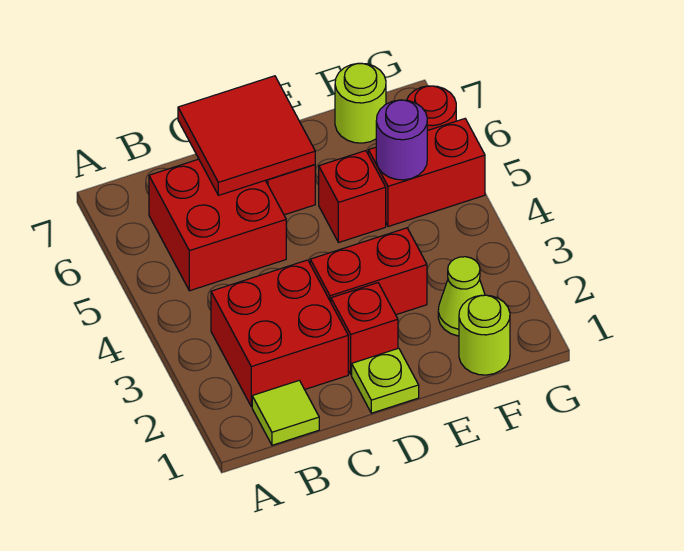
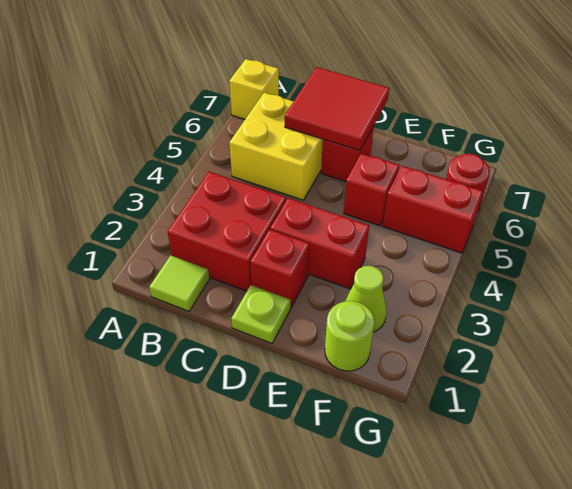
none -> yellow brick A7 level 1
red brick B5:C6 level 1 -> yellow brick B5:C6 level 1
purple round brick F5 level 2 -> none
lime round brick F7 level 1 -> none

